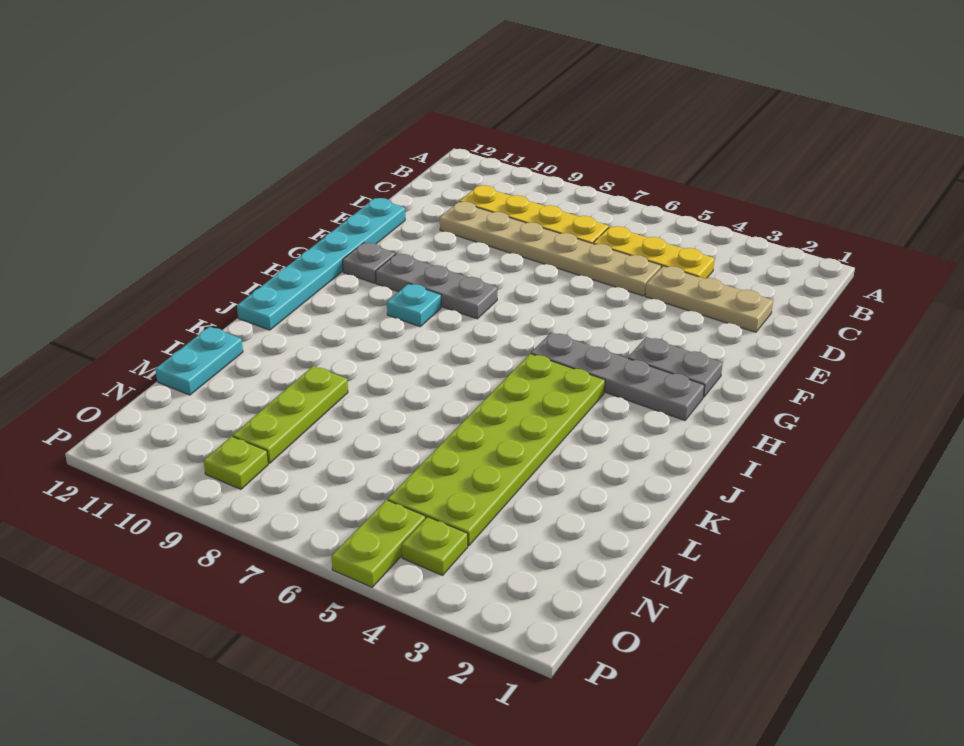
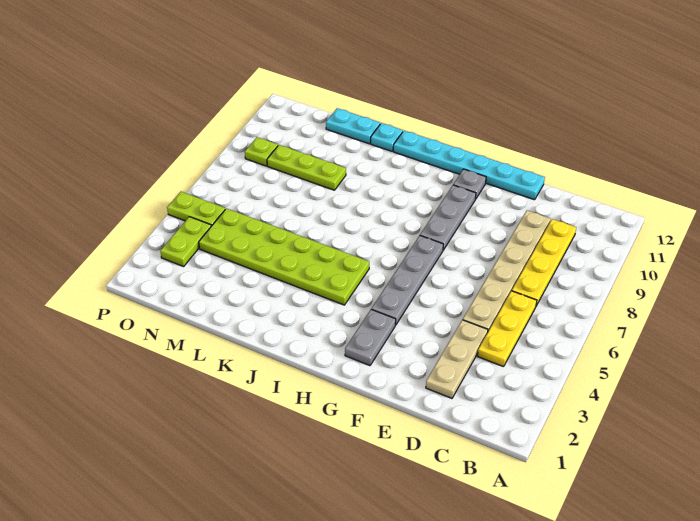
grey plate H2:H5 level 1 -> grey plate G4:G7 level 1
cyan plate H9 level 1 -> cyan plate K12 level 1
lime plate O4 level 1 -> lime plate O3:O4 level 1

